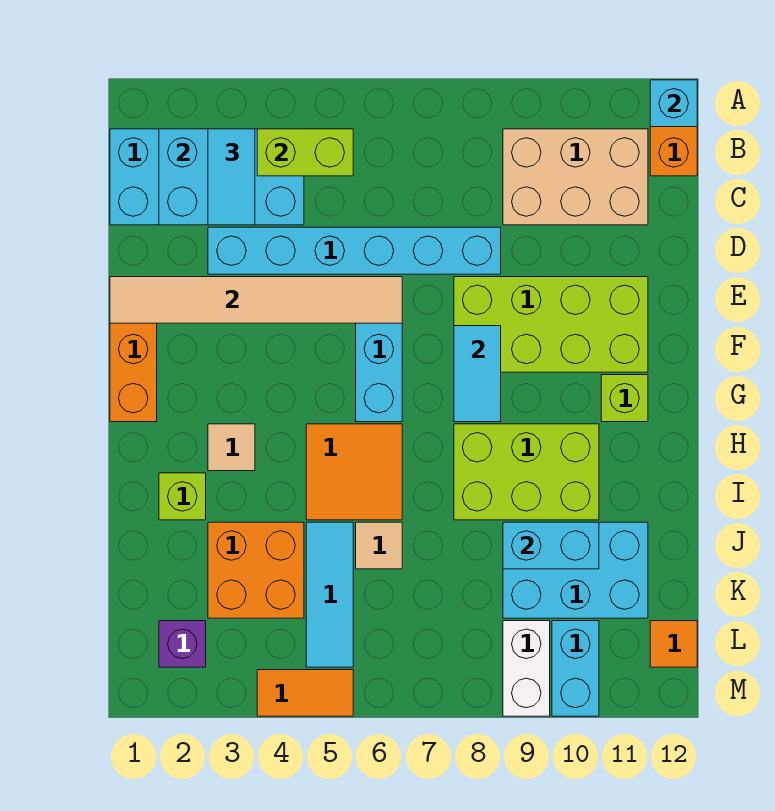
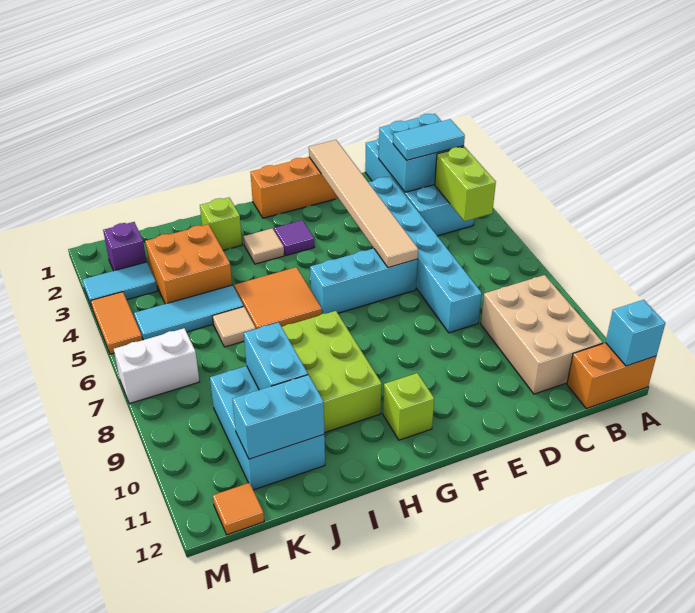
lime brick E8:F11 level 1 -> none
cyan tile F8:G8 level 2 -> cyan tile L3:M3 level 1
none -> purple tile G3 level 1
white brick L9:M9 level 1 -> white brick L7:M7 level 1
cyan brick L10:M10 level 1 -> cyan brick J11:K11 level 2

